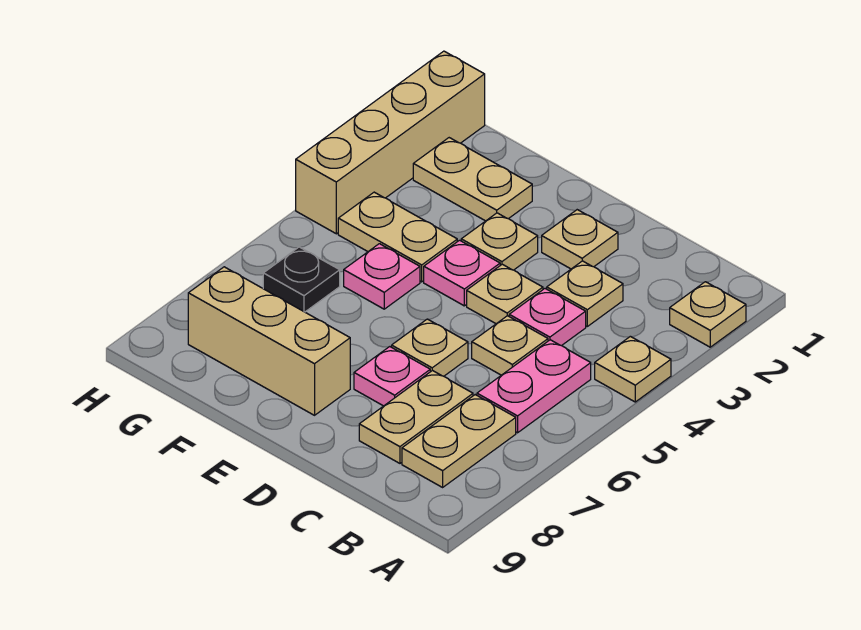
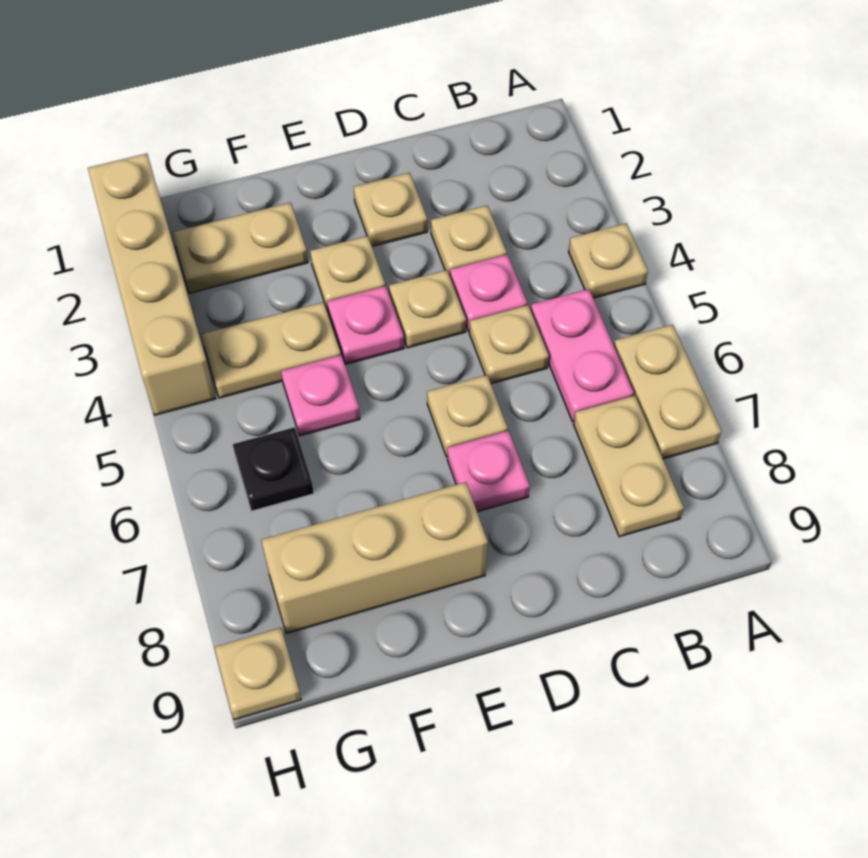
tan plate A2 level 1 -> tan plate H9 level 1
tan plate C7:C8 level 1 -> tan plate A6:A7 level 1

